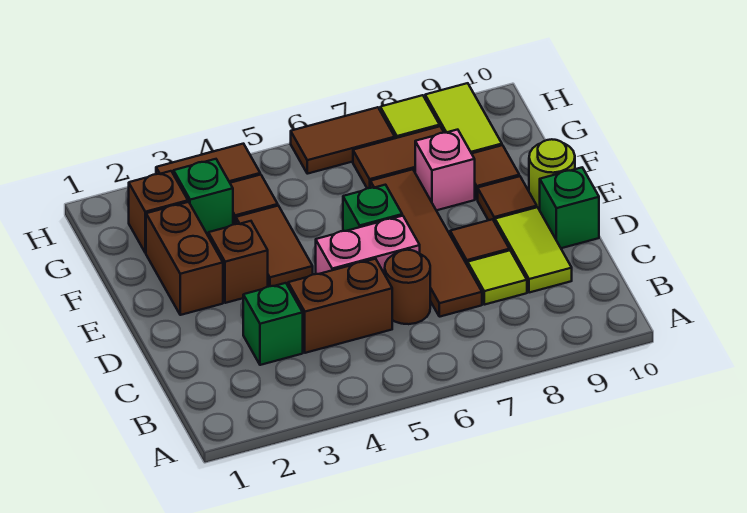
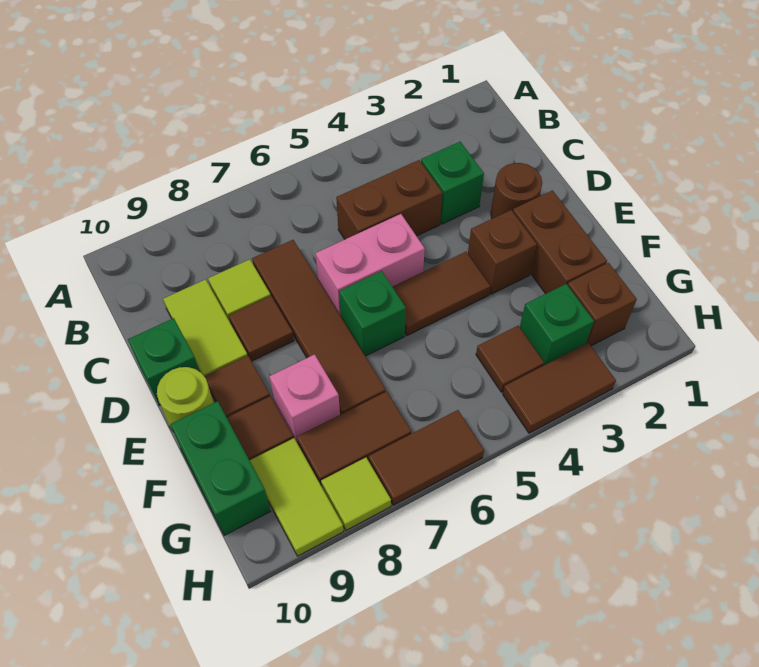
brown round brick C6 level 1 -> brown round brick D2 level 1
brown tile E4:F4 level 1 -> brown tile E4:E5 level 1
none -> green brick F10:G10 level 1

